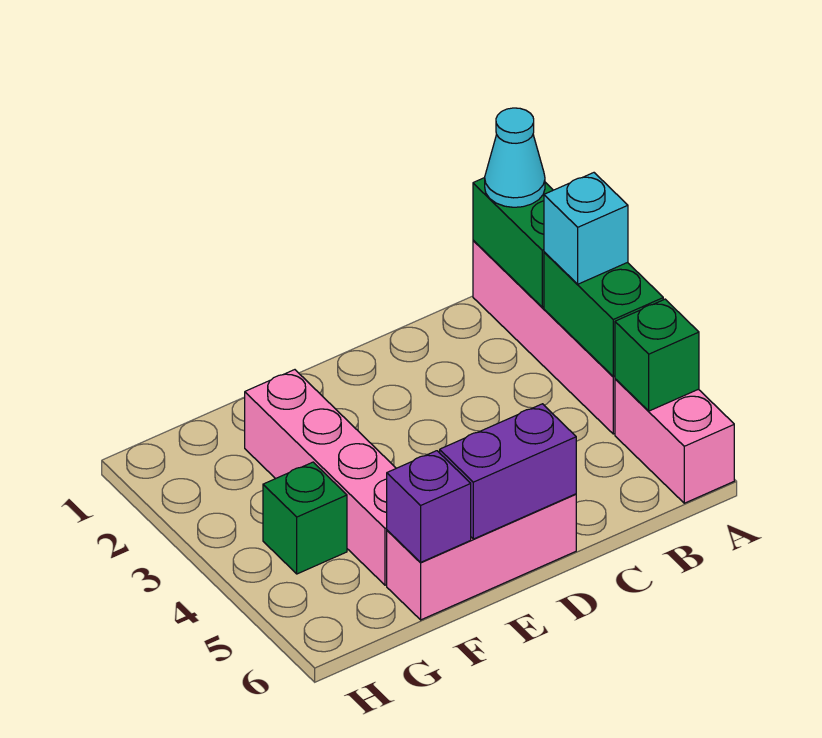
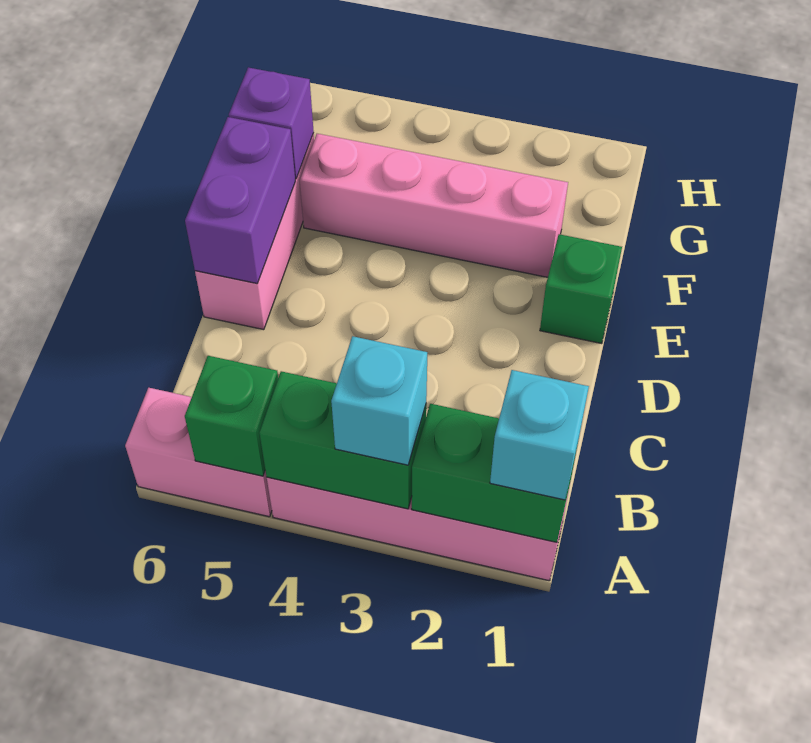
cyan cone A1 level 3 -> cyan brick A1 level 3
green brick G4 level 1 -> green brick E1 level 1

